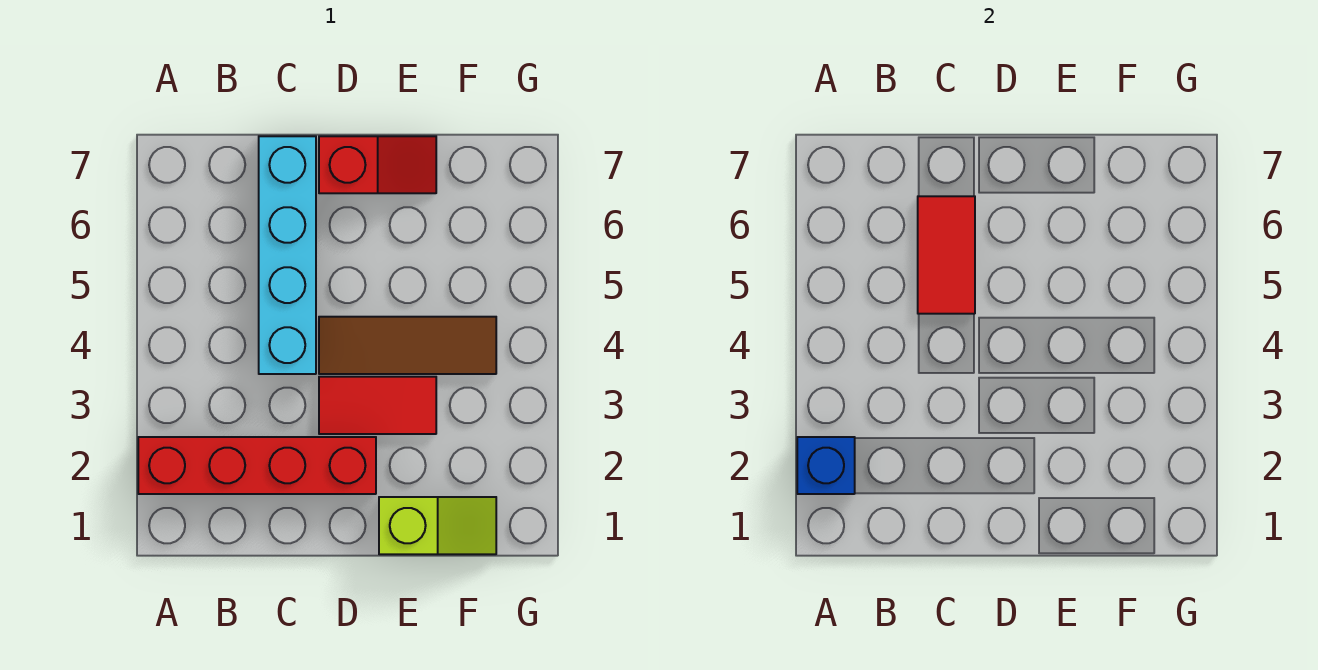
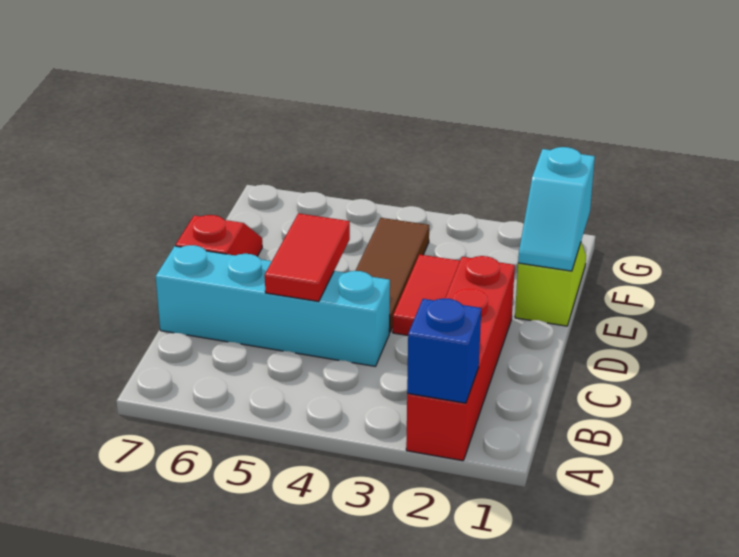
red tile C5:C6 level 2 -> red tile C5:D5 level 2
none -> cyan slope E1:F1 level 2 top F

